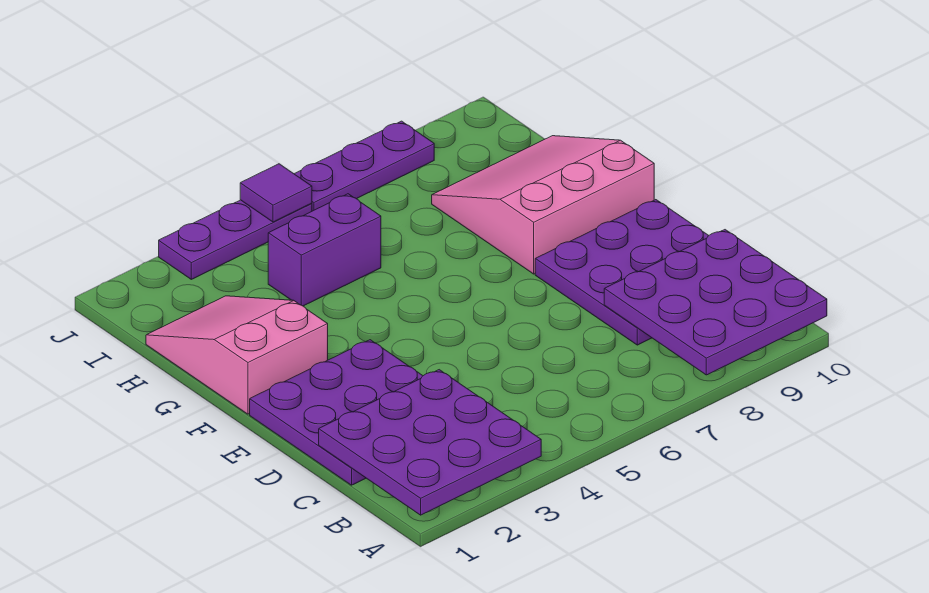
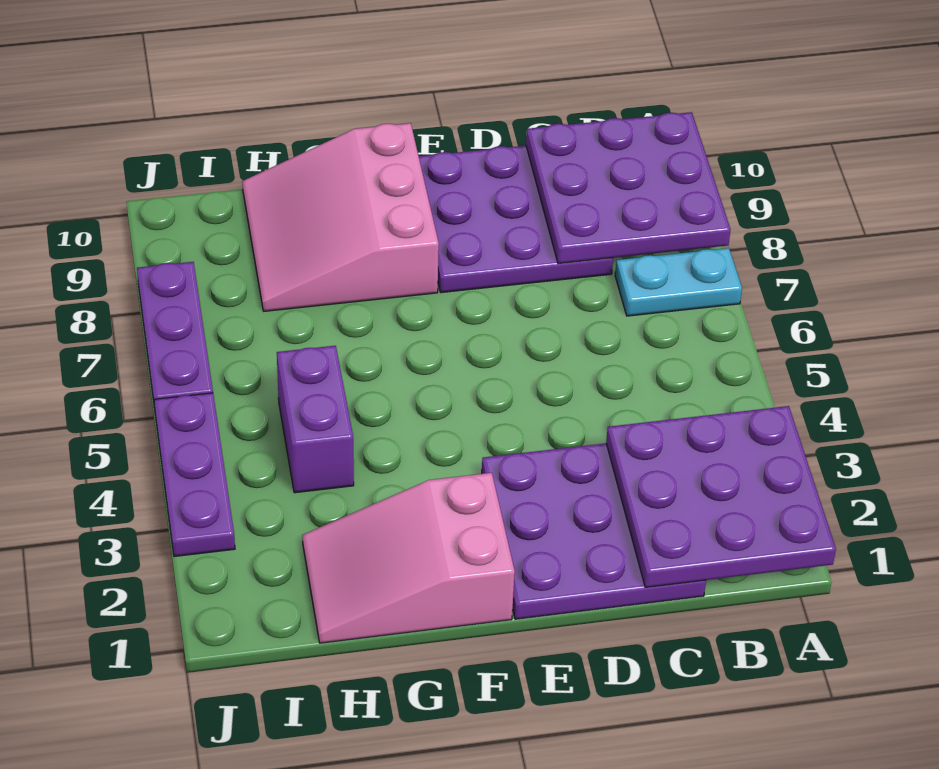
none -> cyan plate A7:B7 level 1
purple tile J5 level 2 -> none

